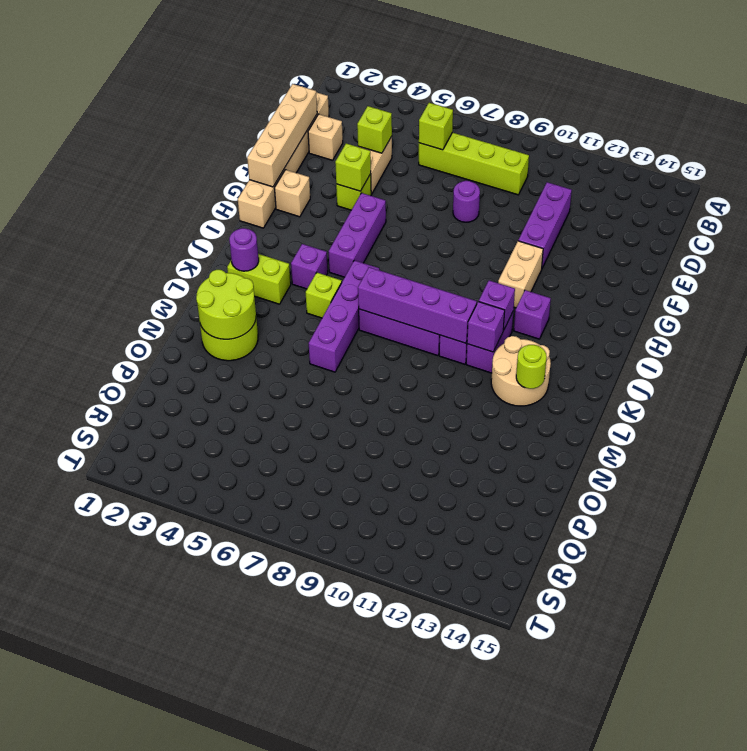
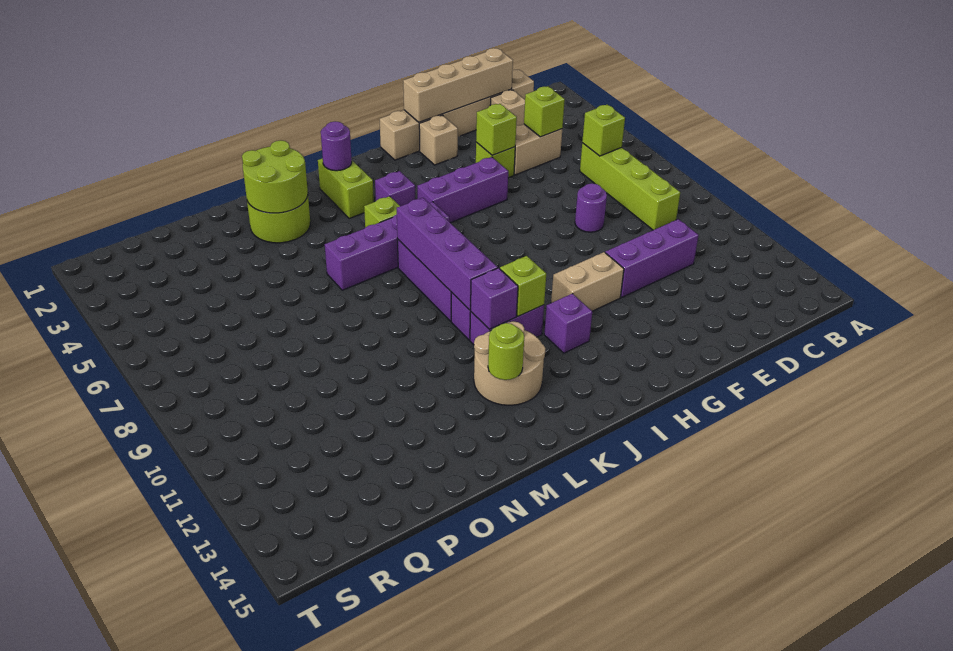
purple brick J11 level 2 -> lime brick J11 level 2

